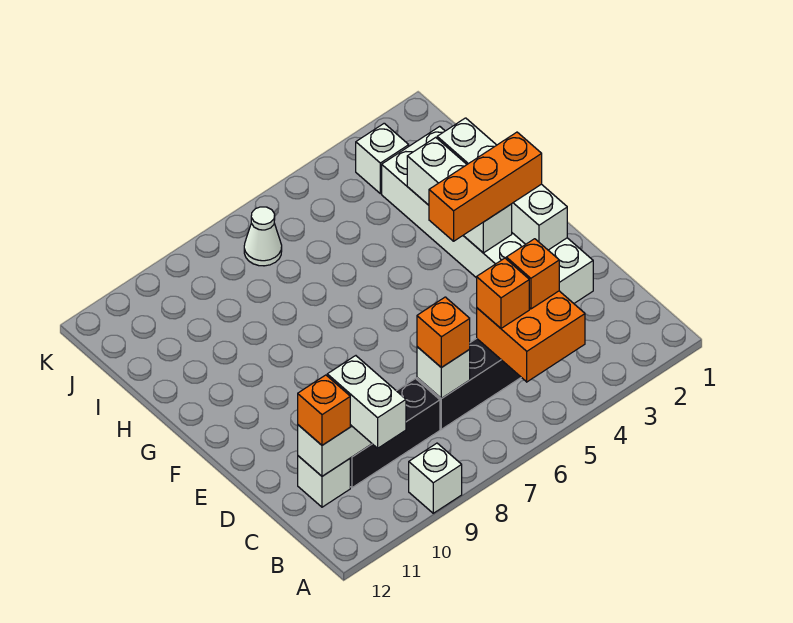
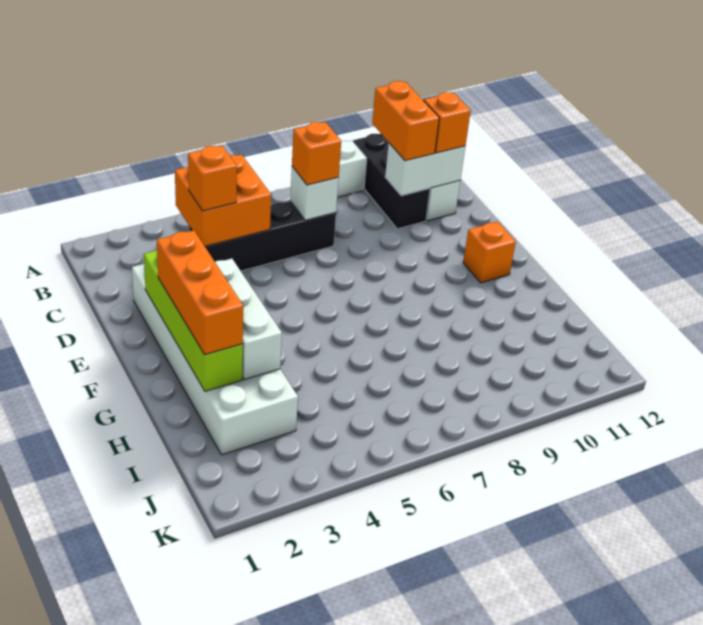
white brick B10:C10 level 3 -> orange brick B10:C10 level 3
orange brick C5 level 3 -> orange brick F11 level 1
black brick C8:C10 level 1 -> black brick A10:C10 level 1
white brick E2:H2 level 2 -> lime brick E2:H2 level 2
orange brick F2:F4 level 3 -> orange brick F2:H2 level 3
white brick J3 level 1 -> none
white cone J7 level 1 -> none

